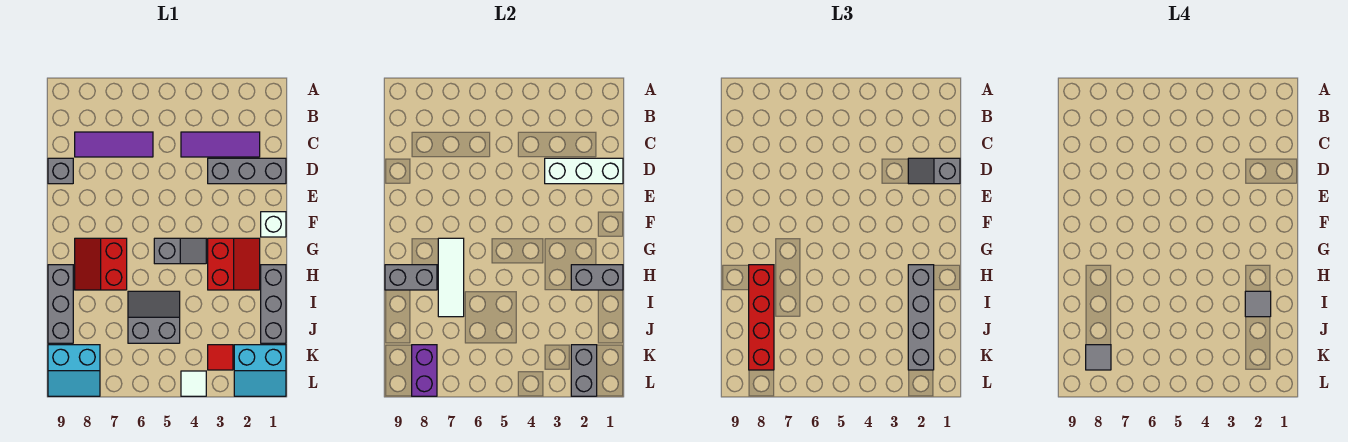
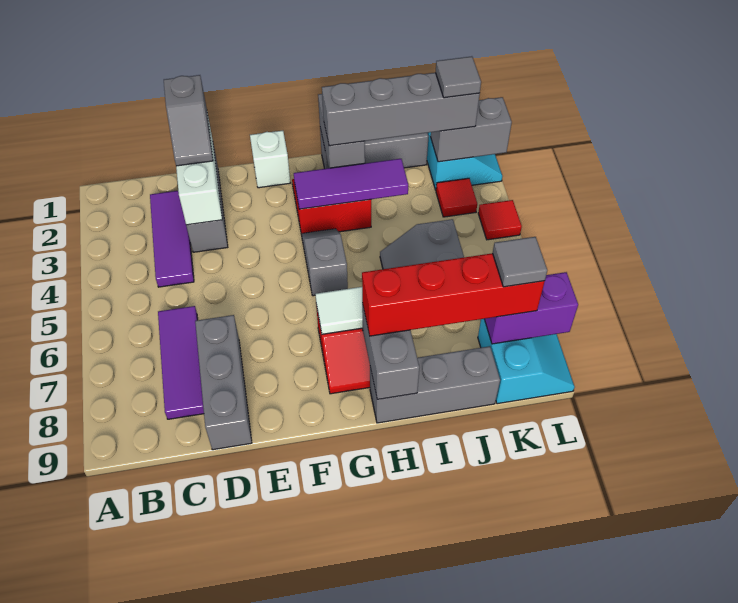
grey brick D9 level 1 -> grey brick D7:D9 level 1
none -> purple tile G3:I3 level 2
grey tile I2 level 4 -> grey tile K2 level 4
white tile L4 level 1 -> red tile L4 level 1

